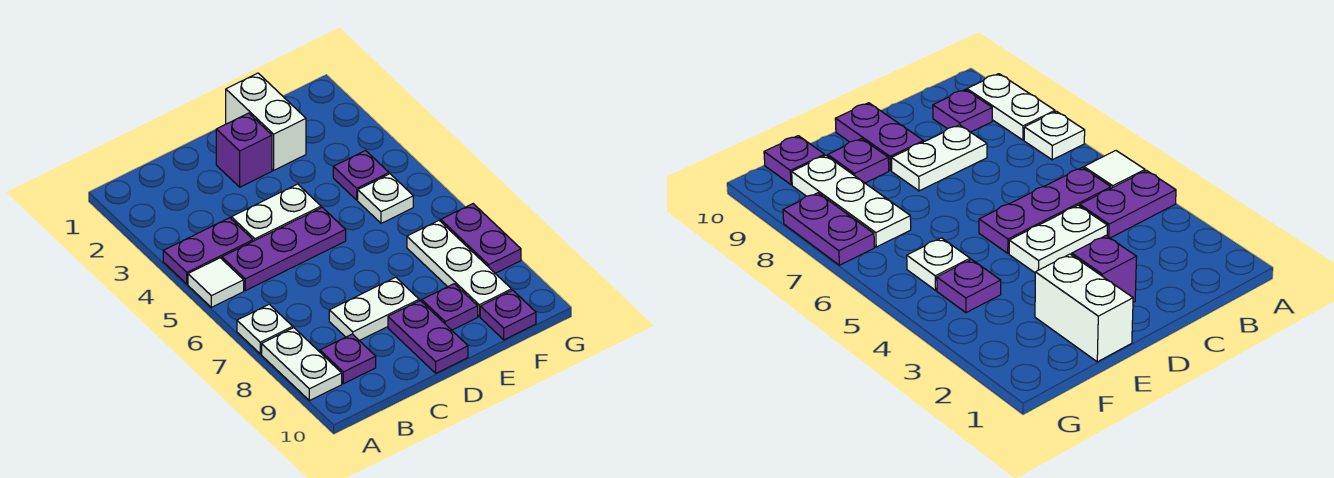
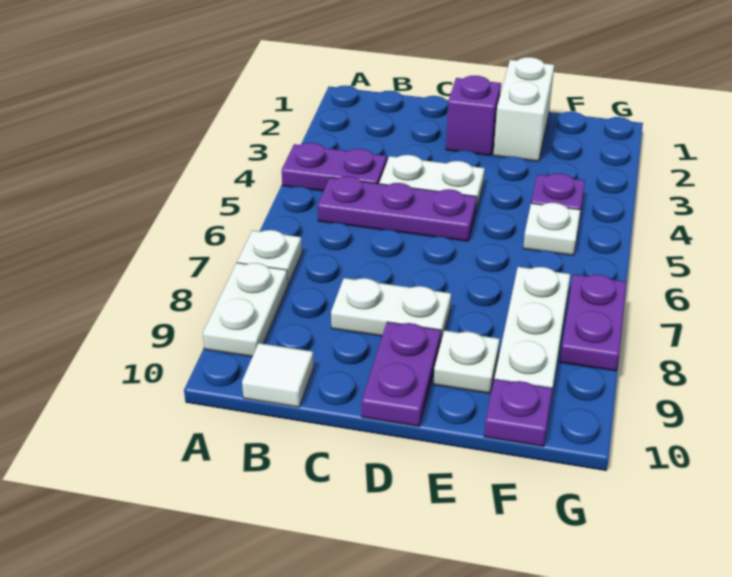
white tile A5 level 1 -> white tile B10 level 1
purple plate B9 level 1 -> none
purple plate E9 level 1 -> white plate E9 level 1

